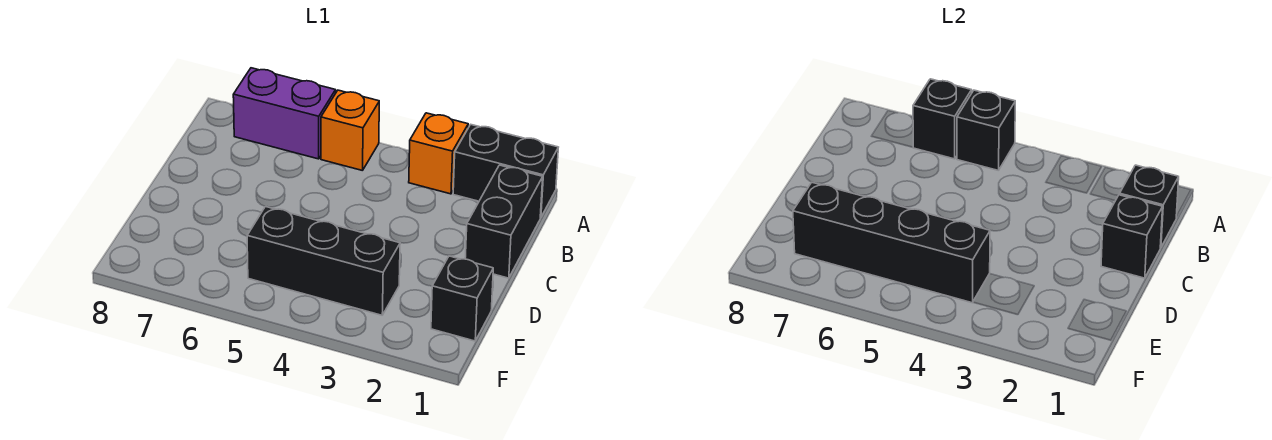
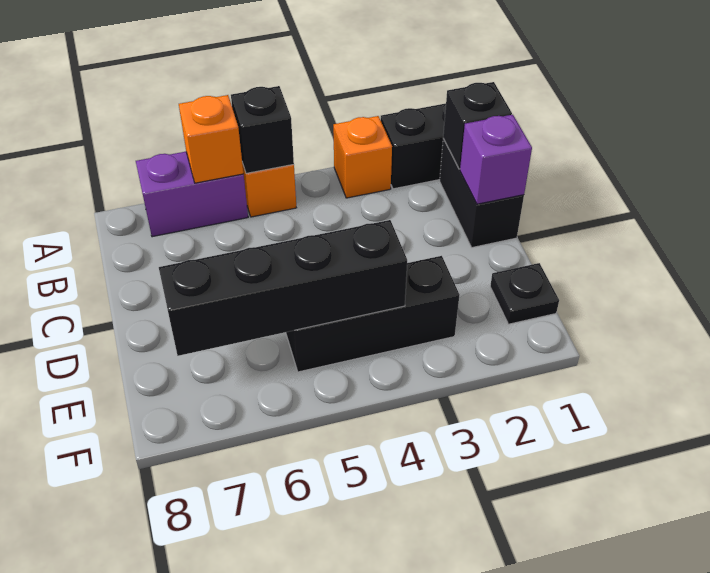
black brick A6 level 2 -> orange brick A6 level 2
black brick C1 level 2 -> purple brick C1 level 2
black brick E1 level 1 -> black plate E1 level 1

